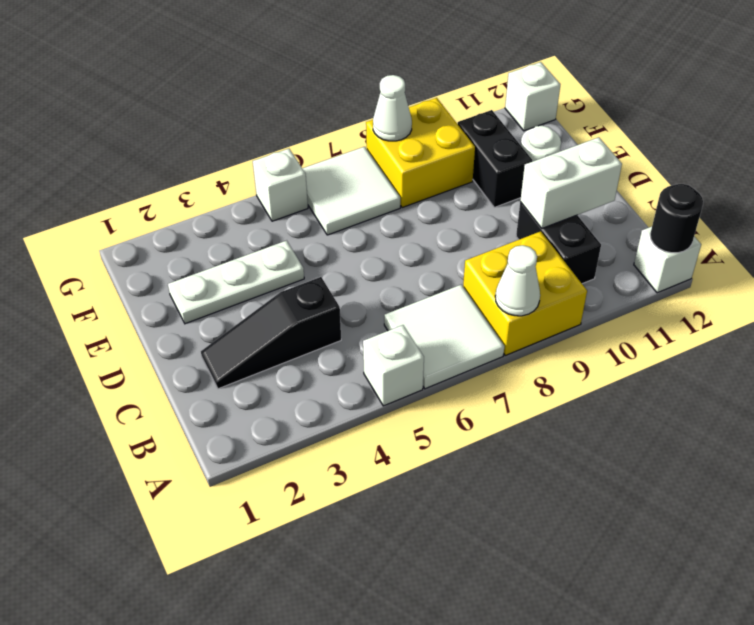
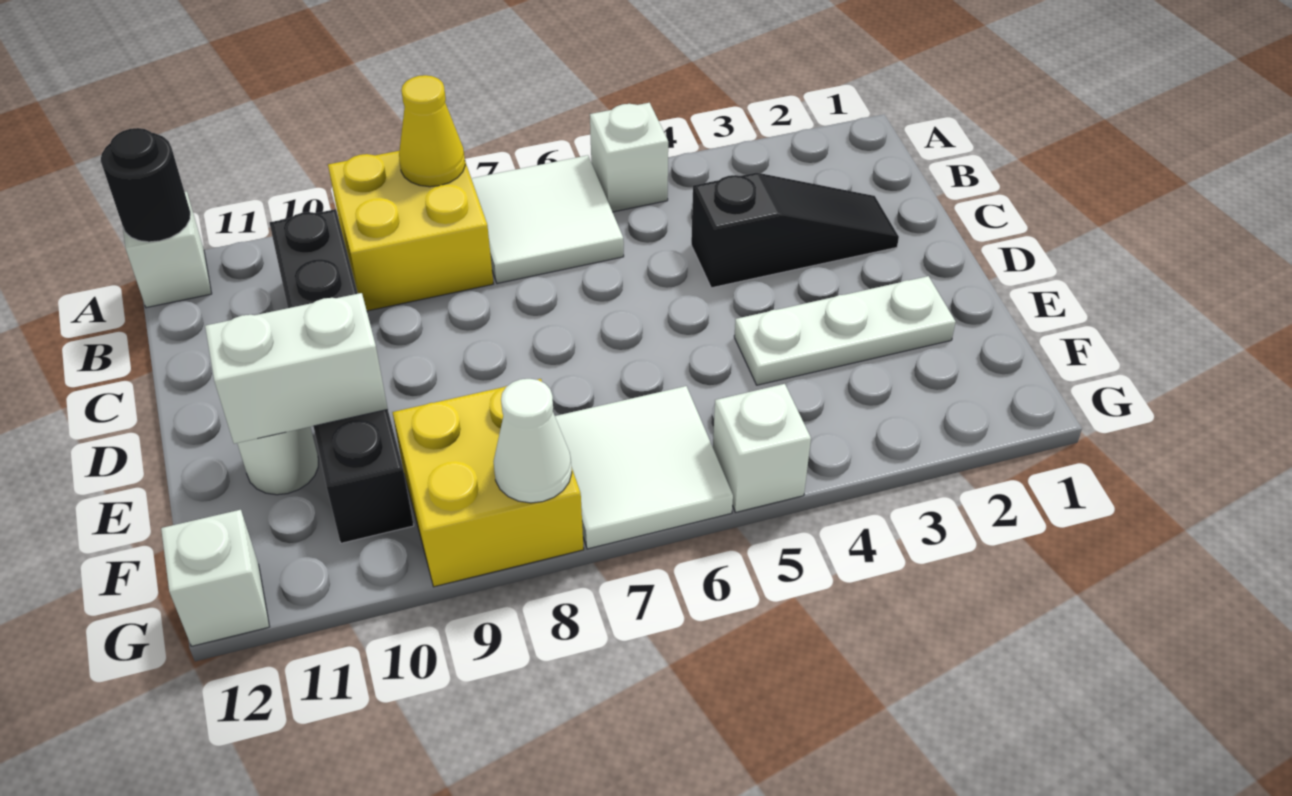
white cone A8 level 2 -> yellow cone A8 level 2
white brick C10:C11 level 2 -> white brick E10:E11 level 2

